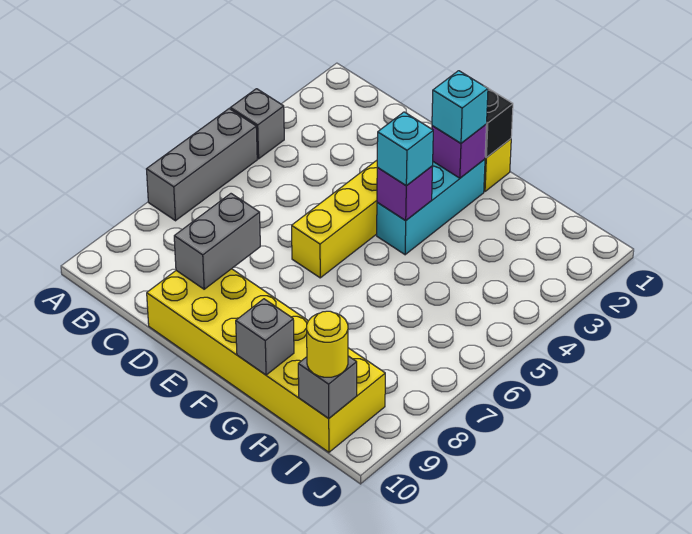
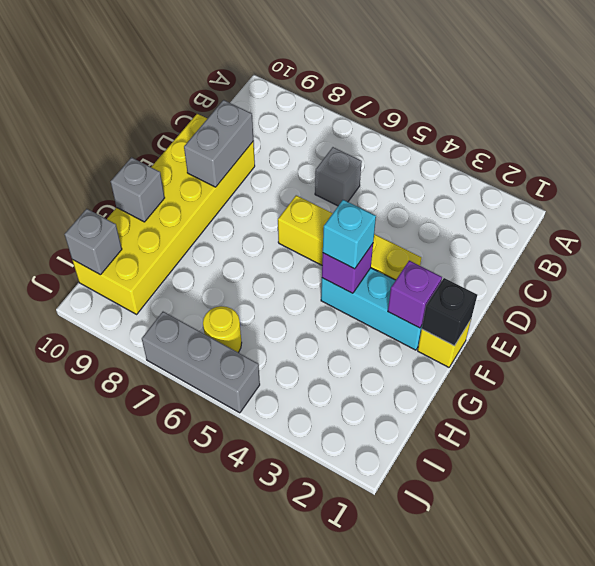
grey brick A4 level 1 -> grey brick C6 level 1
grey brick A5:A7 level 1 -> grey brick J5:J7 level 1
grey brick D8:D9 level 2 -> grey brick D9:E9 level 2
cyan brick F2 level 3 -> none
yellow round brick I10 level 3 -> yellow round brick I6 level 1

